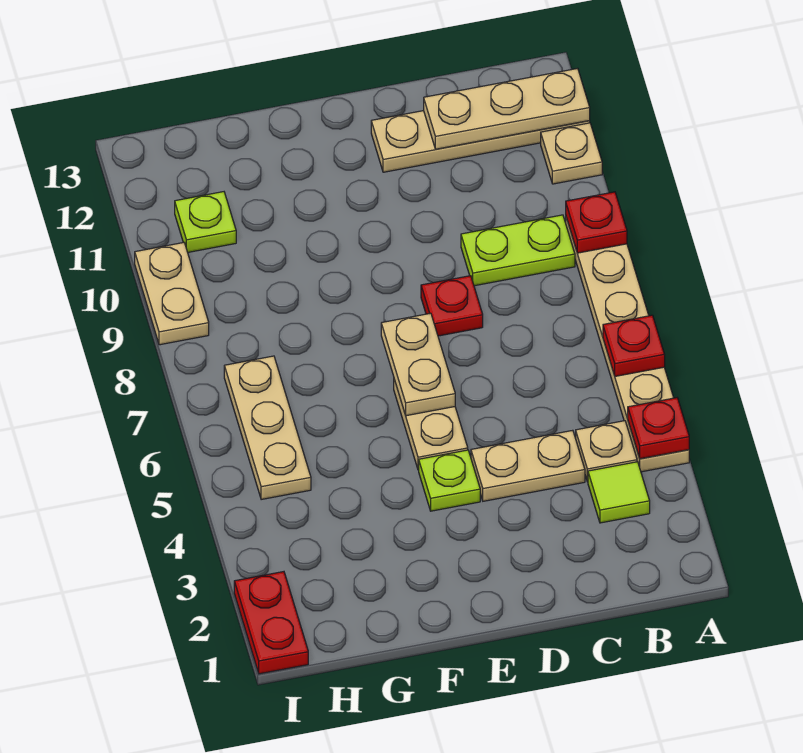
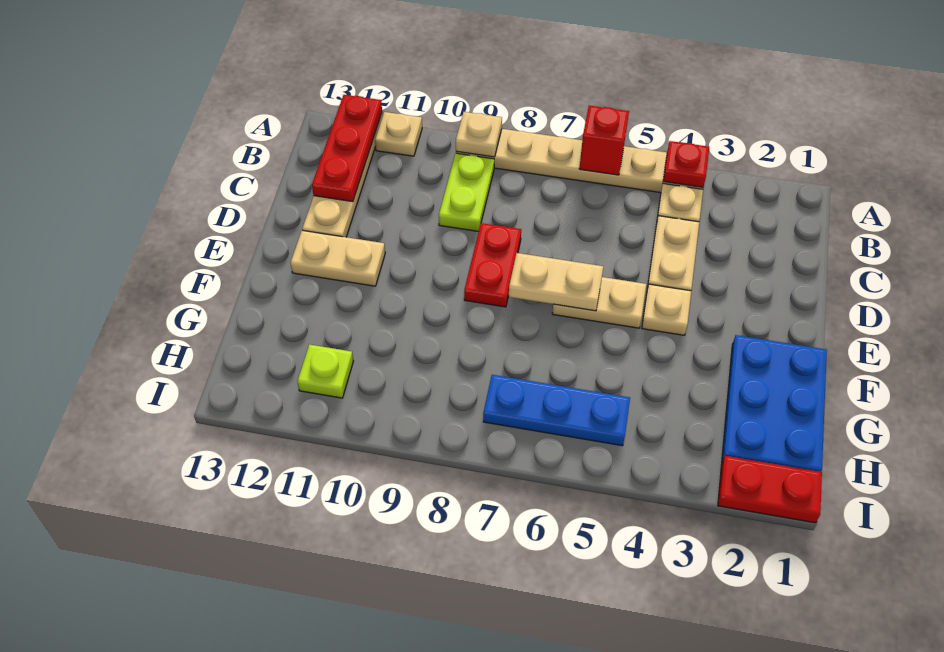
red plate A6 level 2 -> red brick A6 level 2
red plate A9 level 2 -> tan plate A9 level 2
tan plate A12:C12 level 2 -> red plate A12:C12 level 2
lime tile B3 level 1 -> none
red plate D8 level 1 -> red plate D8:E8 level 1
lime plate E4 level 1 -> tan plate E4 level 1
none -> blue plate F1:H2 level 1
tan plate H5:H7 level 1 -> blue plate H5:H7 level 1
tan plate I9:I10 level 1 -> tan plate E11:E12 level 1

